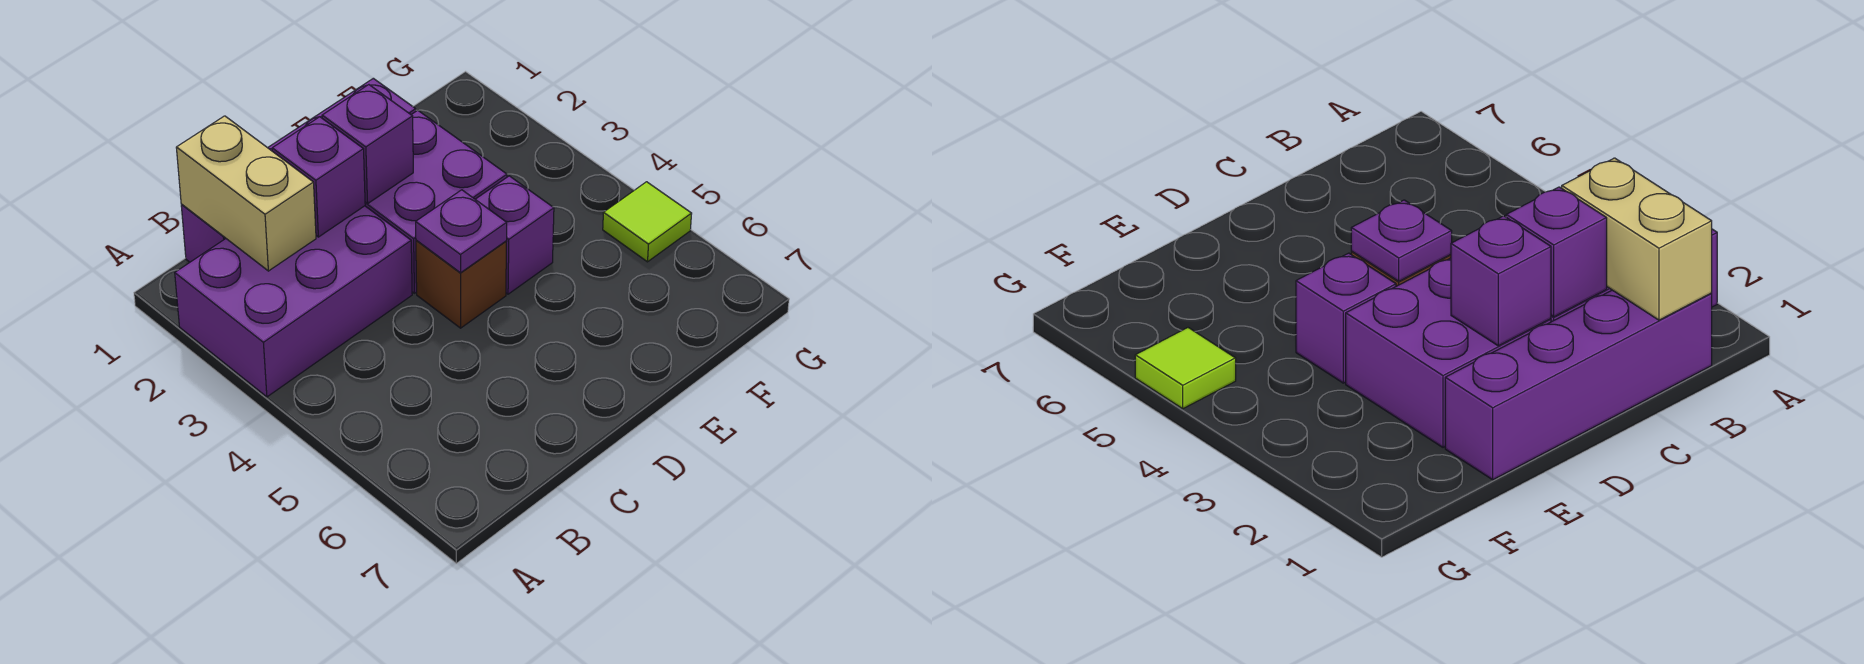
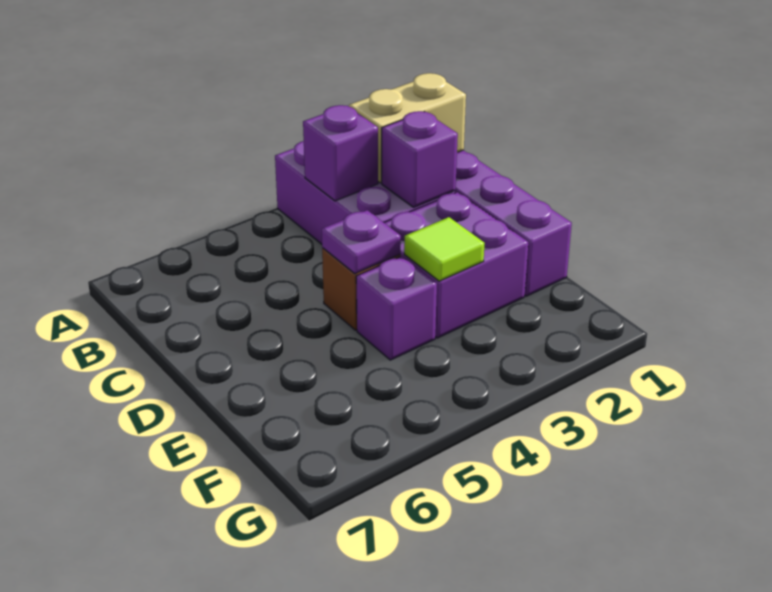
purple brick D2 level 2 -> purple brick B3 level 2
lime tile G5 level 1 -> lime tile E3 level 2

